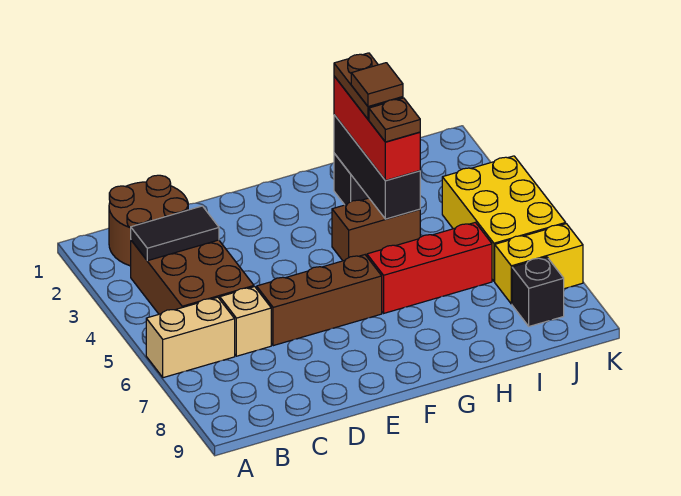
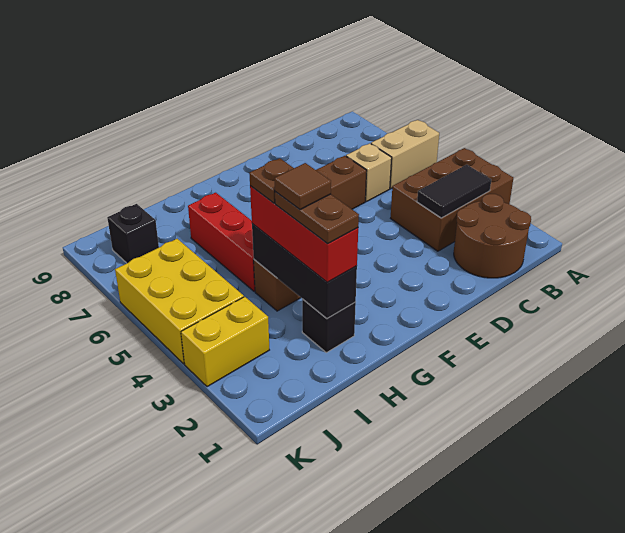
brown brick B3:C5 level 1 -> brown brick A3:C4 level 1
red brick G6:I6 level 1 -> red brick H5:H7 level 1
yellow brick J7:K7 level 1 -> yellow brick J3:K3 level 1

